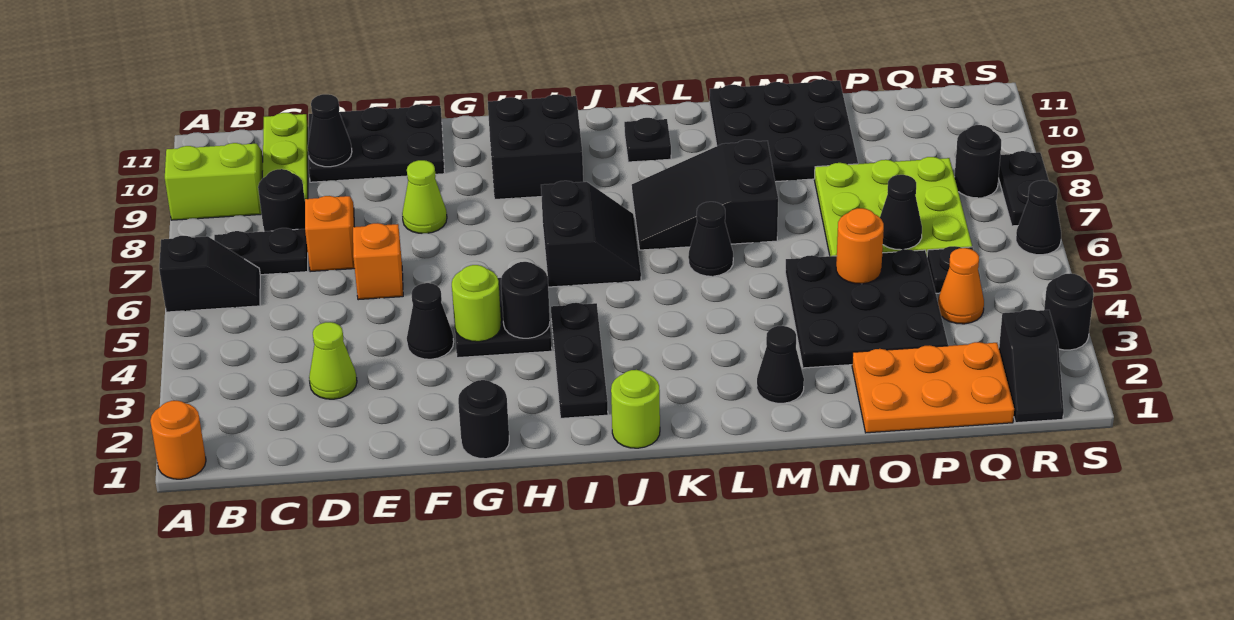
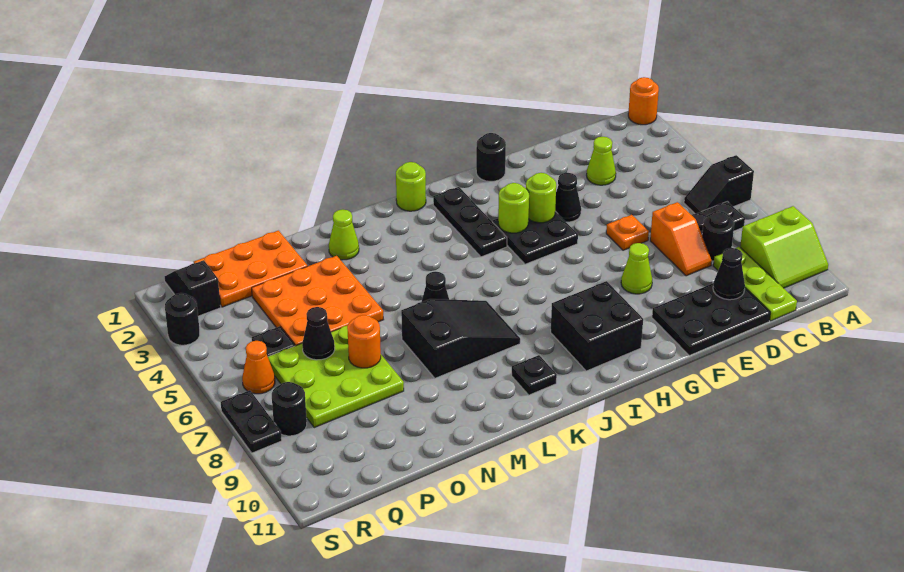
orange brick E6 level 1 -> orange plate E6 level 1
black round brick H4 level 2 -> lime round brick H4 level 2
black slope I6:J7 level 1 top I -> none
black cone M2 level 1 -> lime cone M2 level 1
black plate M9:O11 level 1 -> none
black plate N3:P5 level 1 -> orange plate N3:P5 level 1
orange round brick O5 level 2 -> orange round brick O7 level 2
orange cone Q4 level 1 -> orange cone R6 level 1
black cone S6 level 1 -> none

